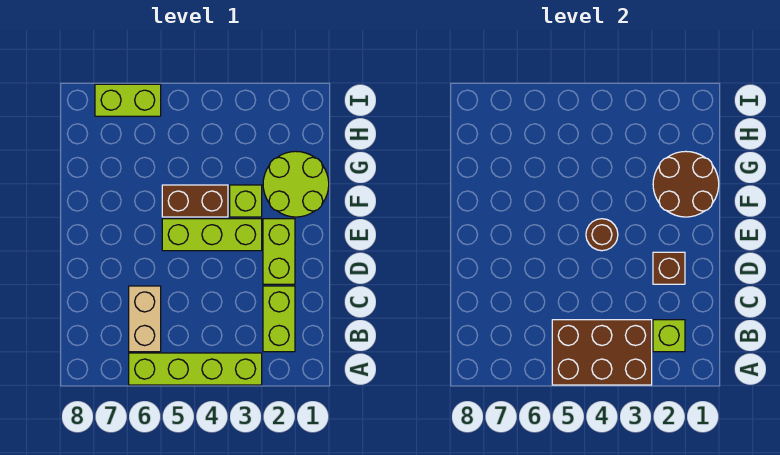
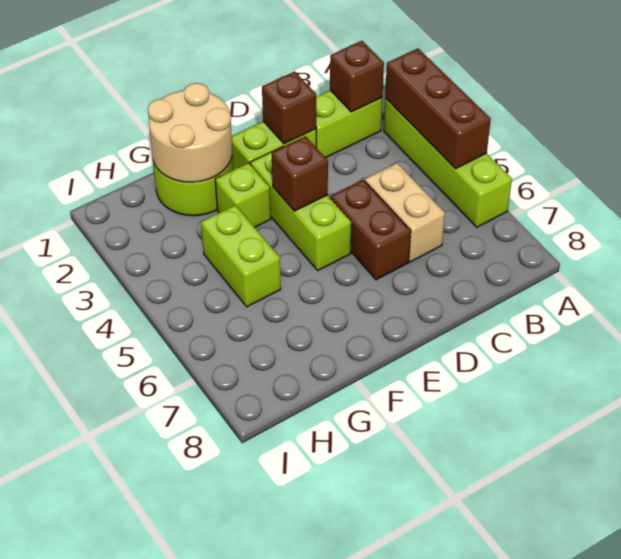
brown brick A3:B5 level 2 -> brown brick A3:A5 level 2
lime brick B2 level 2 -> brown brick B2 level 2
tan brick B6:C6 level 1 -> tan brick C5:C6 level 1
brown round brick E4 level 2 -> brown brick E4 level 2
brown round brick F1:G2 level 2 -> tan round brick F1:G2 level 2
brown brick F4:F5 level 1 -> brown brick D5:D6 level 1
lime brick I6:I7 level 1 -> lime brick G4:G5 level 1

